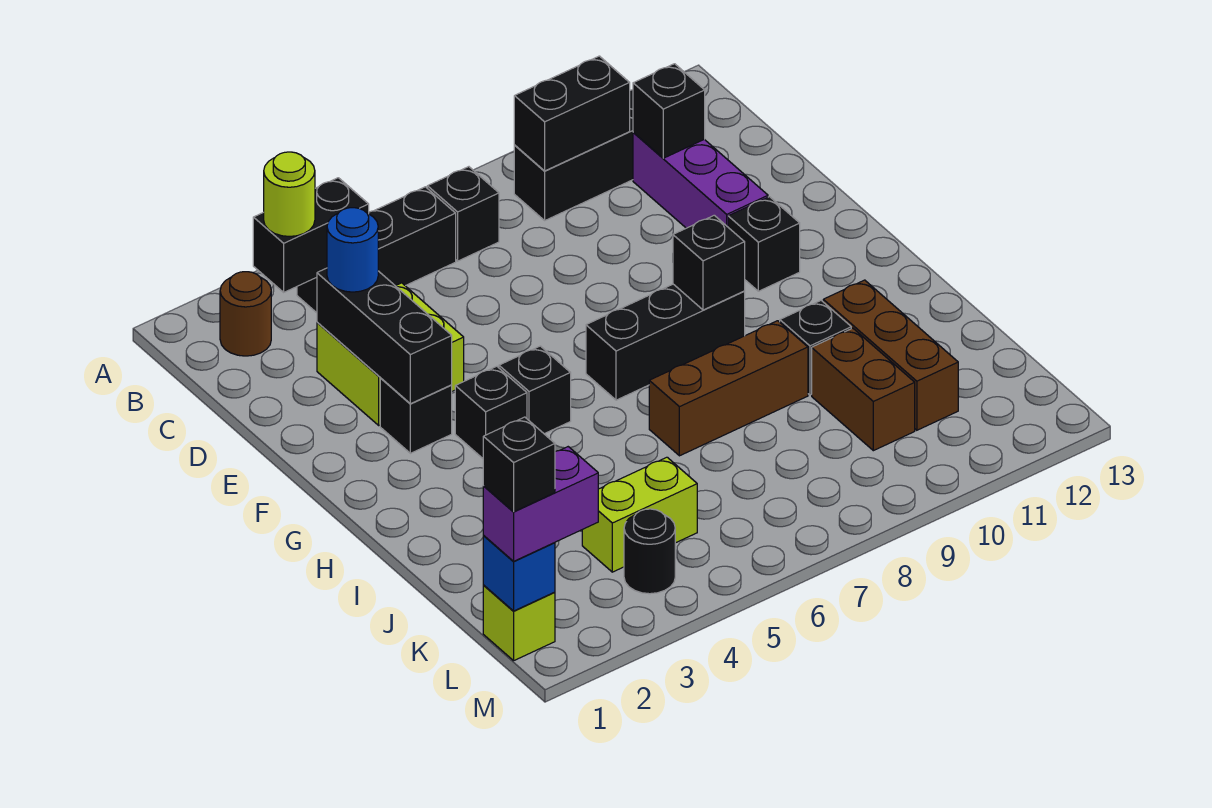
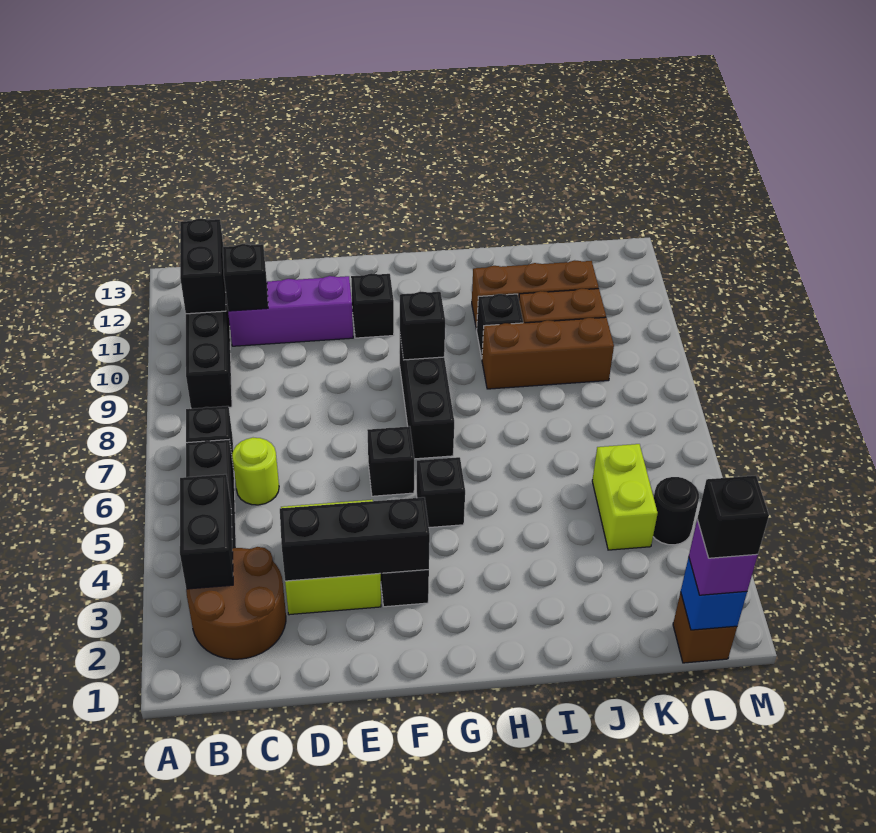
brown round brick B2 level 1 -> brown round brick B2:C3 level 1
lime round brick B3 level 3 -> lime round brick C6 level 1
black brick B9:B10 level 2 -> black brick B11:B12 level 2
blue round brick D3 level 3 -> none
black brick G4 level 1 -> black brick F6 level 1
brown brick I7:I9 level 1 -> brown brick I9:K9 level 1
lime brick L1 level 1 -> brown brick L1 level 1
purple brick L1:L2 level 3 -> purple brick L1 level 3

